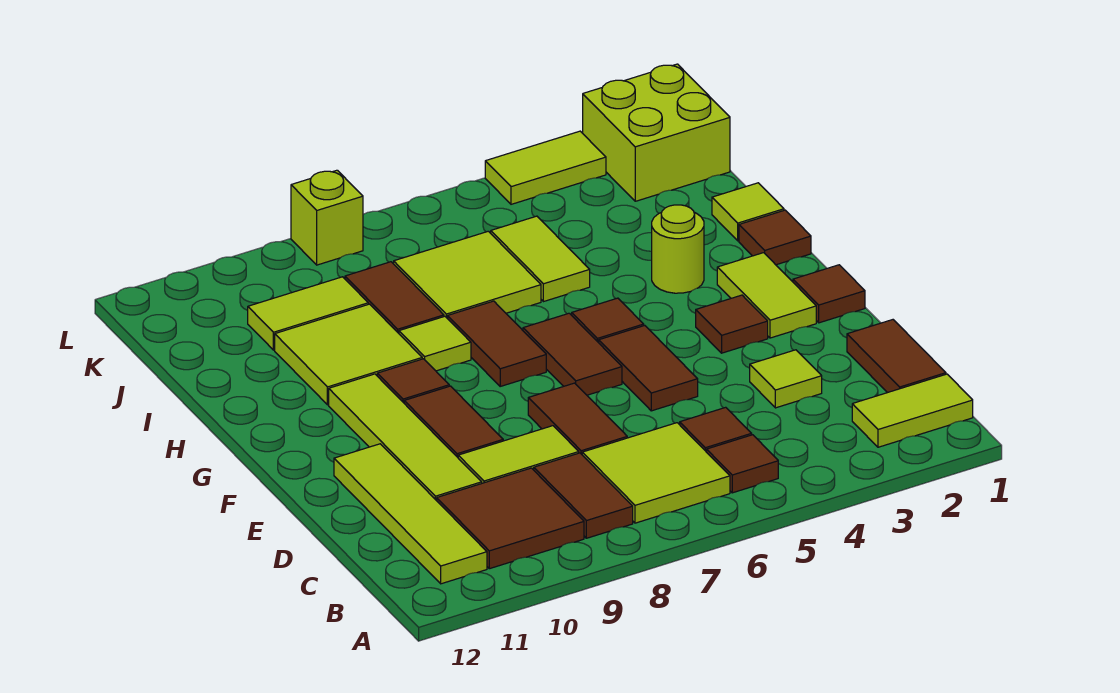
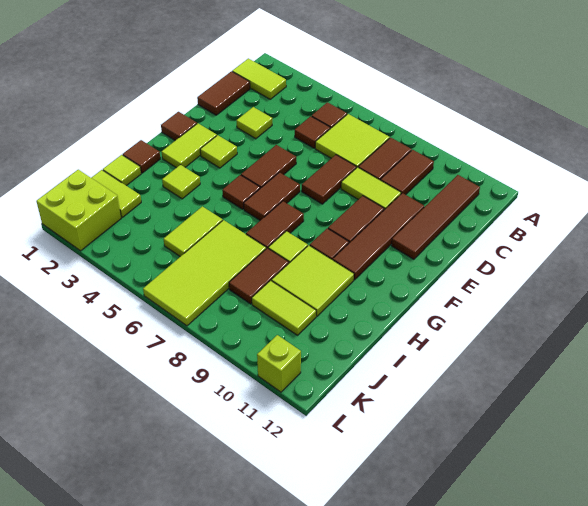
brown tile B9:C10 level 1 -> brown tile B9:C9 level 1
lime tile B11:E11 level 1 -> brown tile B11:E11 level 1
lime tile D10:G10 level 1 -> brown tile D10:G10 level 1
brown tile F3 level 1 -> lime tile F3 level 1
lime round brick H3 level 1 -> lime tile H3 level 1
lime tile I6:J7 level 1 -> lime tile I6:L7 level 1
lime tile L3:L4 level 1 -> lime tile J1:J2 level 1
lime brick L8 level 1 -> lime brick L11 level 1

